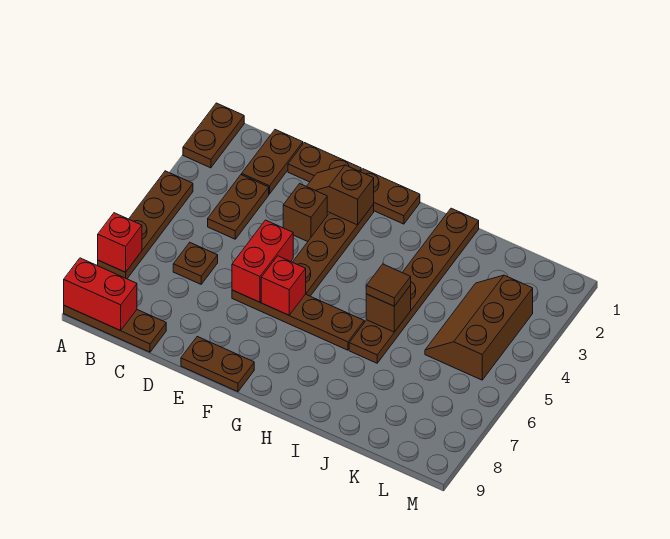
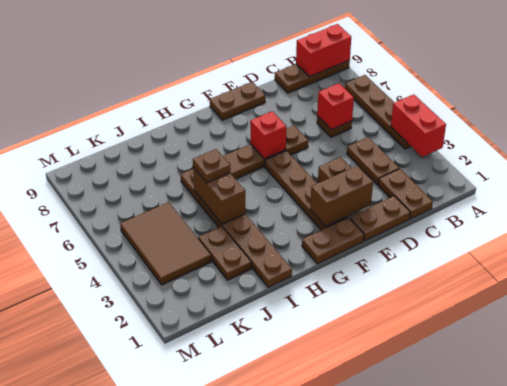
brown plate A1:A2 level 1 -> brown plate J2:J3 level 1
red brick A7 level 2 -> red brick C6 level 2
brown slope E2:F2 level 2 top F -> brown brick E2:F2 level 2
red brick E5:E6 level 2 -> red brick A3:A4 level 2
brown brick I5 level 2 -> brown brick I4:I5 level 2
brown tile I5 level 3 -> brown plate I5 level 3
brown slope K3:L5 level 1 top L -> brown tile K3:L5 level 1

